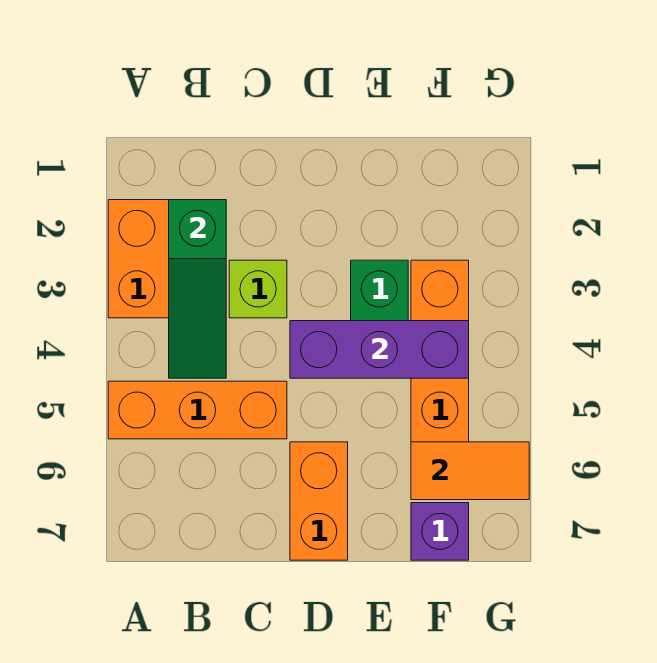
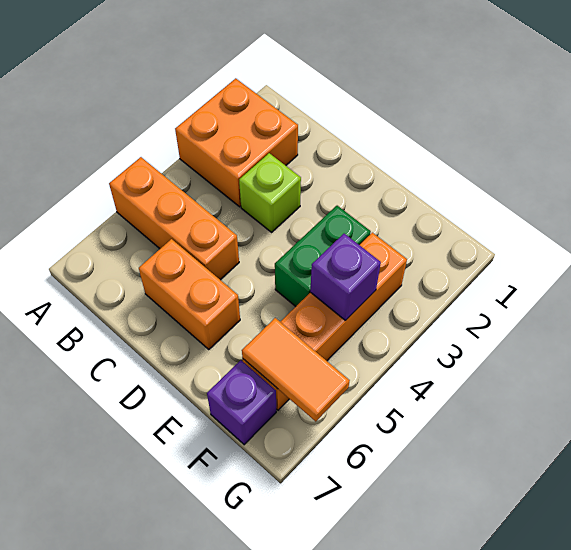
green slope B2:B4 level 2 top 2 -> none
purple brick D4:F4 level 2 -> purple brick F4 level 2
orange brick D6:D7 level 1 -> orange brick C6:D6 level 1

